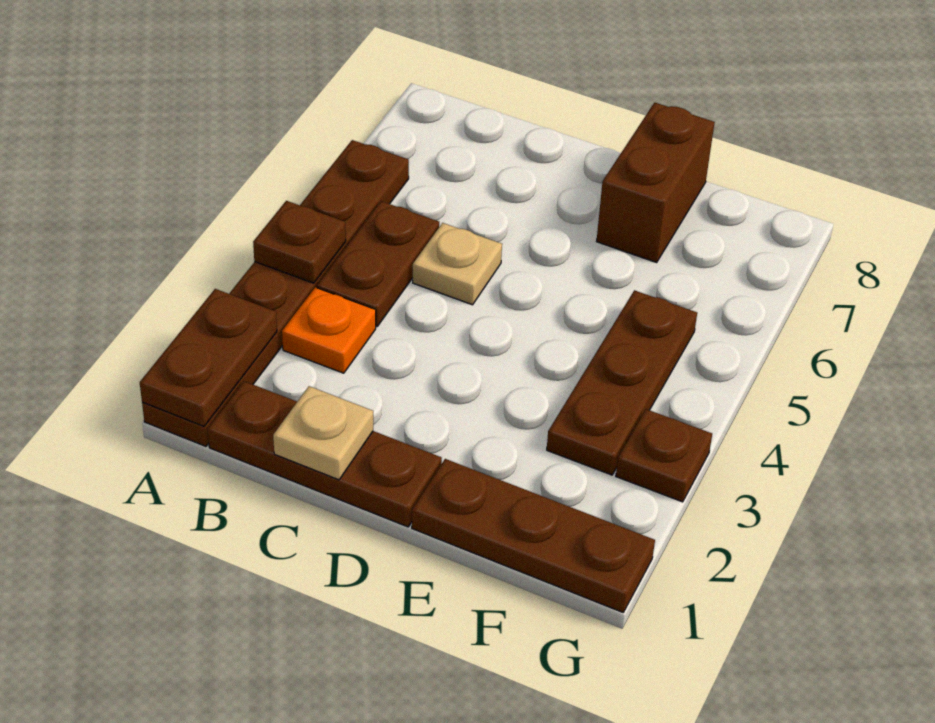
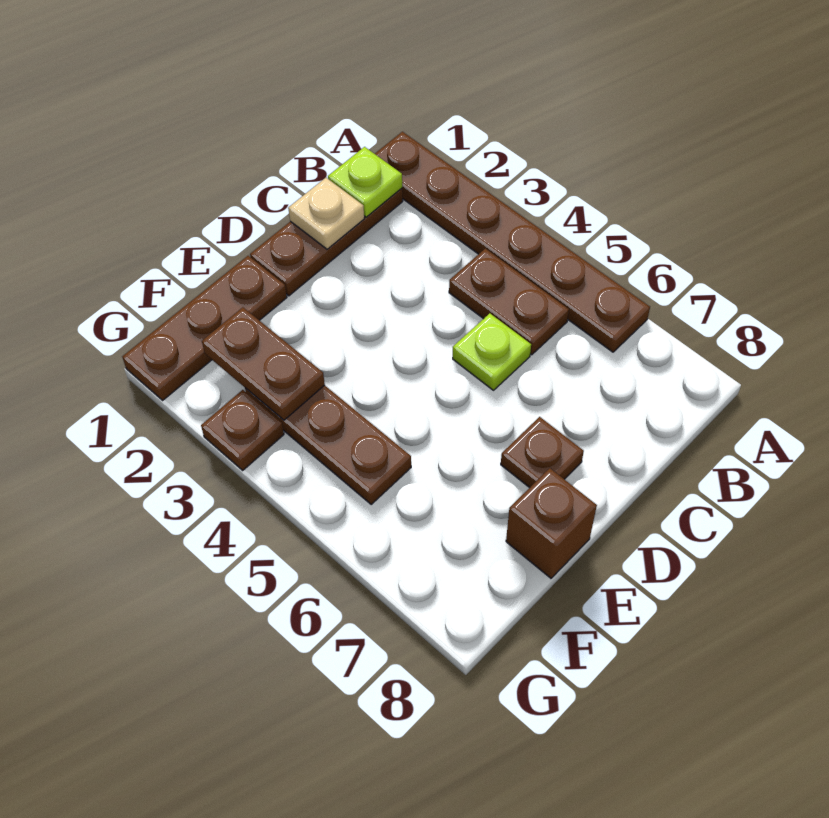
brown plate A1:A2 level 2 -> brown plate F2:F3 level 2
brown plate A4 level 2 -> brown plate D7 level 1
none -> lime plate B1 level 2
orange plate B3 level 1 -> none
tan plate C5 level 1 -> lime plate C5 level 1
brown brick E7:E8 level 1 -> brown brick E8 level 1

